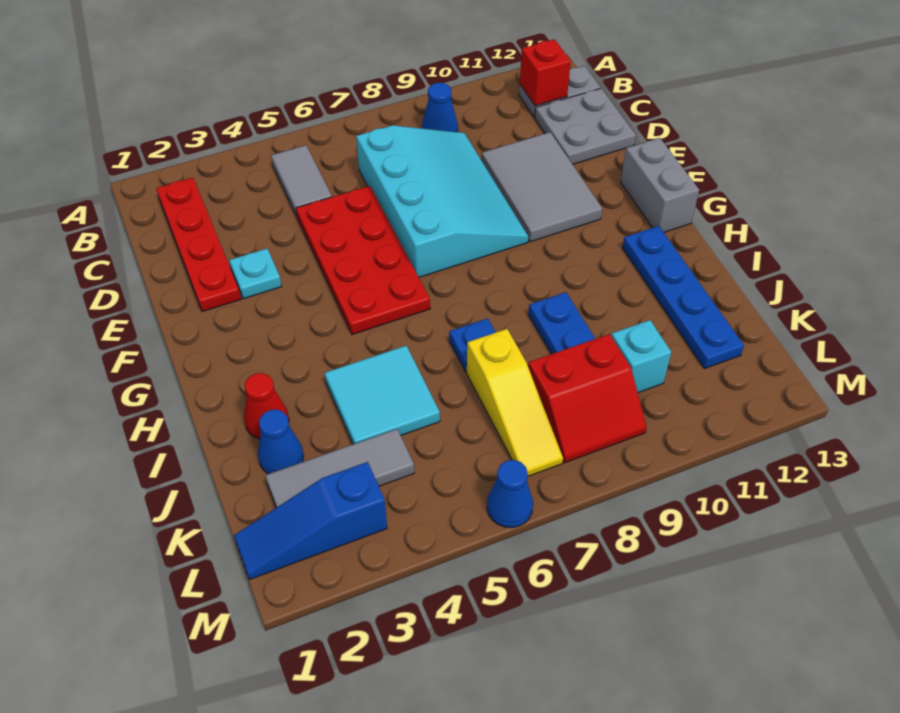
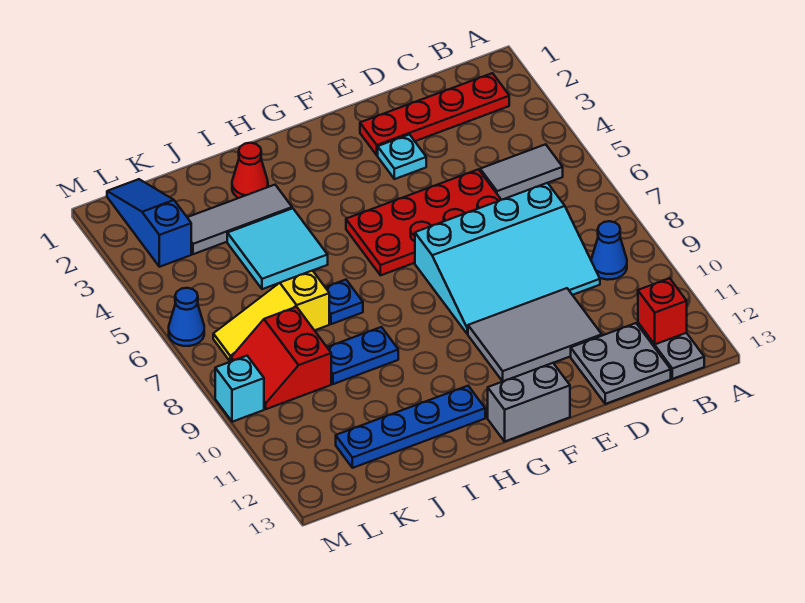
blue cone J2 level 1 -> none
grey tile K2:K4 level 1 -> grey tile I3:K3 level 1
cyan brick K10 level 1 -> cyan brick M9 level 1

